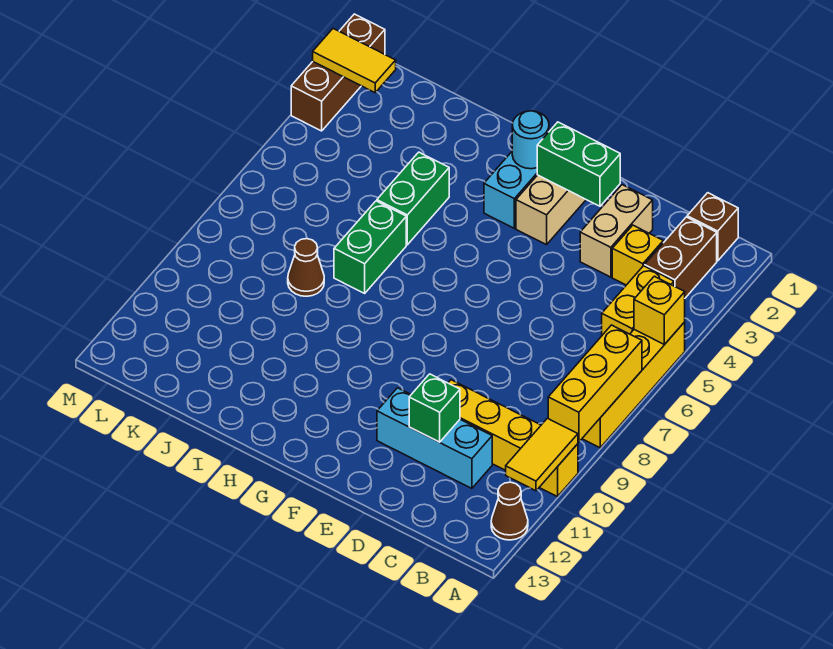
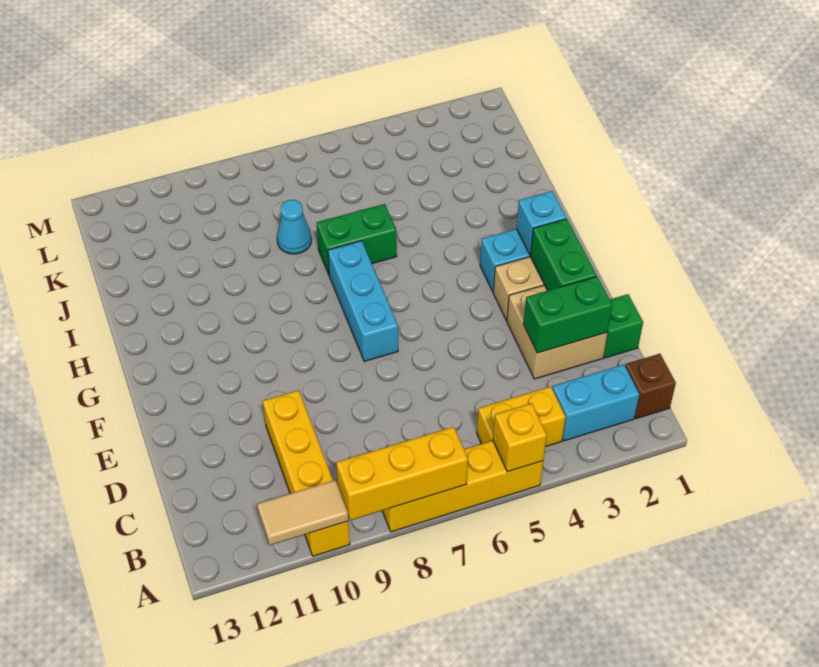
yellow tile A10:A11 level 2 -> tan tile A10:A11 level 2
brown cone A12 level 1 -> none
brown brick B2:B3 level 1 -> cyan brick B2:B3 level 1
yellow brick C3 level 1 -> none
cyan brick C11:E11 level 1 -> cyan brick F7:H7 level 1
tan brick D2:D3 level 1 -> tan brick D2:E3 level 1
green brick D11 level 2 -> green brick D1 level 1
cyan round brick G2 level 2 -> cyan brick G2 level 2
green brick I4:I5 level 1 -> green brick D2:D3 level 2
brown cone J8 level 1 -> cyan cone J8 level 1
yellow tile L2:M2 level 2 -> none
brown brick M1:M3 level 1 -> none

